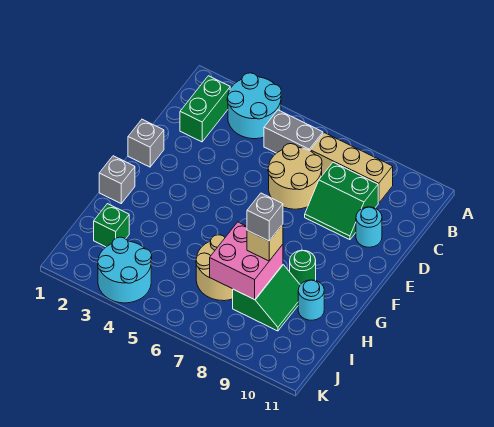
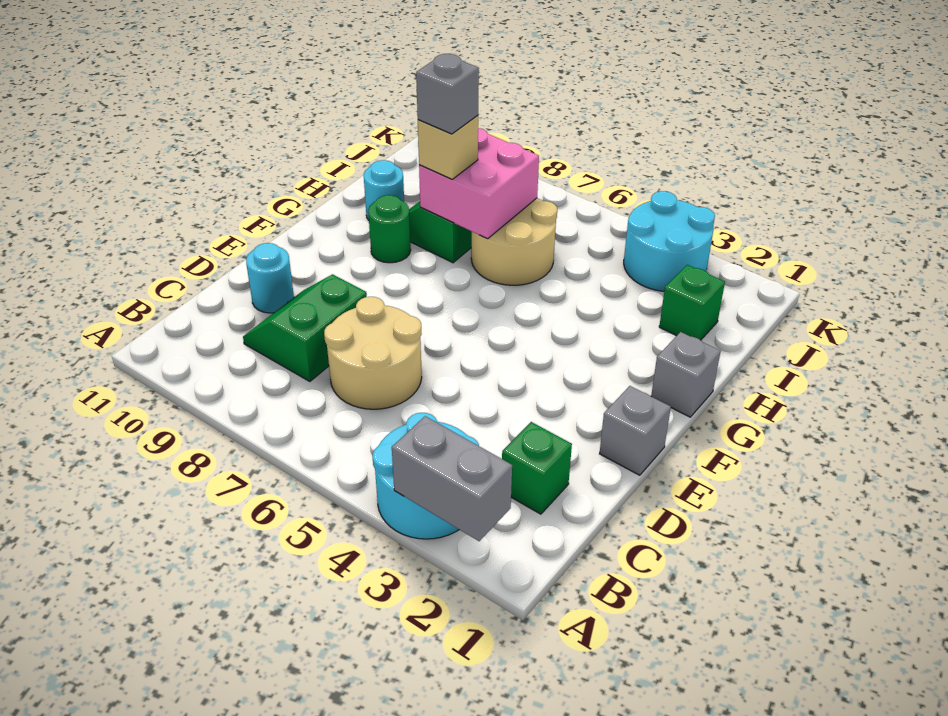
green brick B2:C2 level 1 -> green brick C2 level 1
grey brick B5:B6 level 1 -> grey brick A2:A3 level 2
tan brick B7:B9 level 1 -> none
green slope C8:D9 level 1 top C -> green slope C8:D9 level 1 top 8

